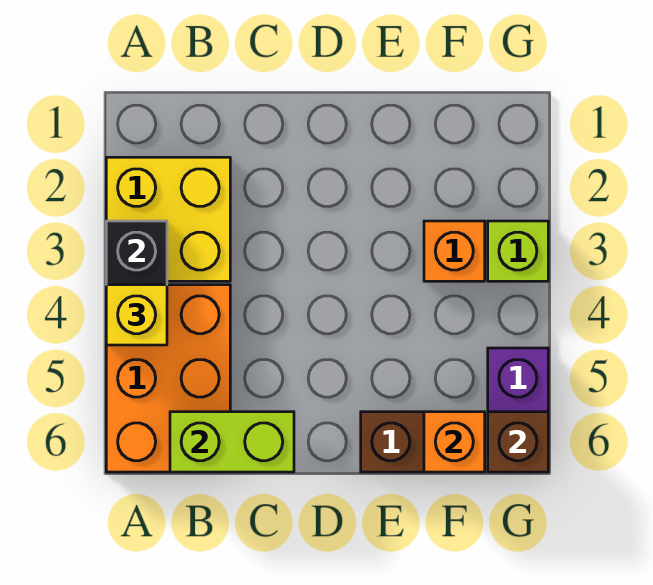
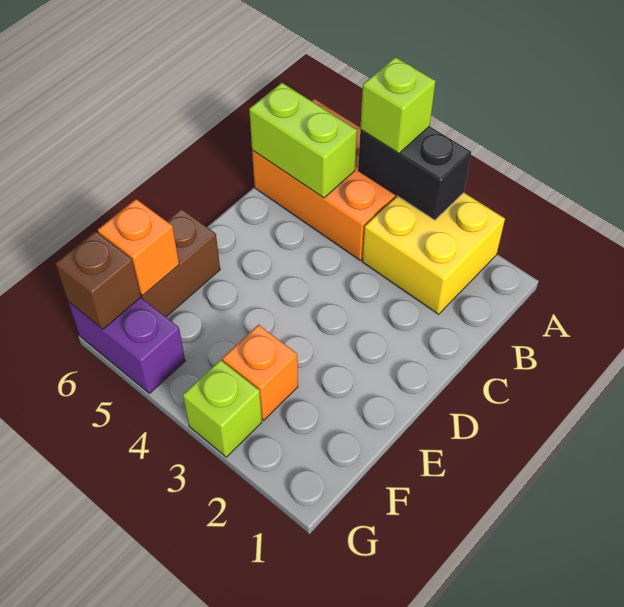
yellow brick A4 level 3 -> lime brick A4 level 3
lime brick B6:C6 level 2 -> lime brick B5:B6 level 2

